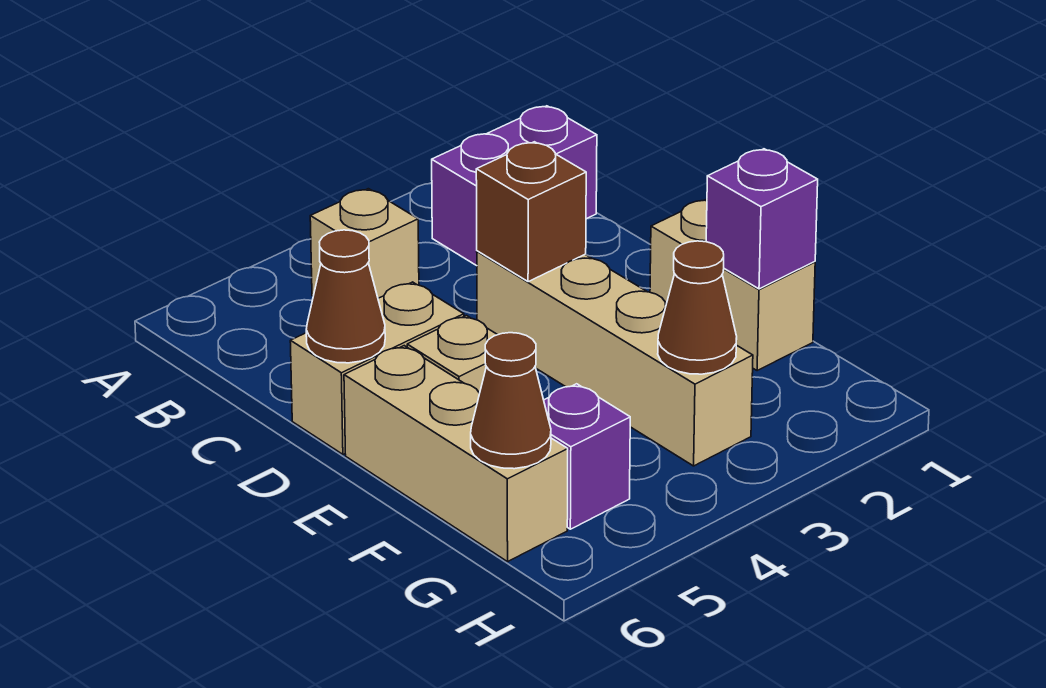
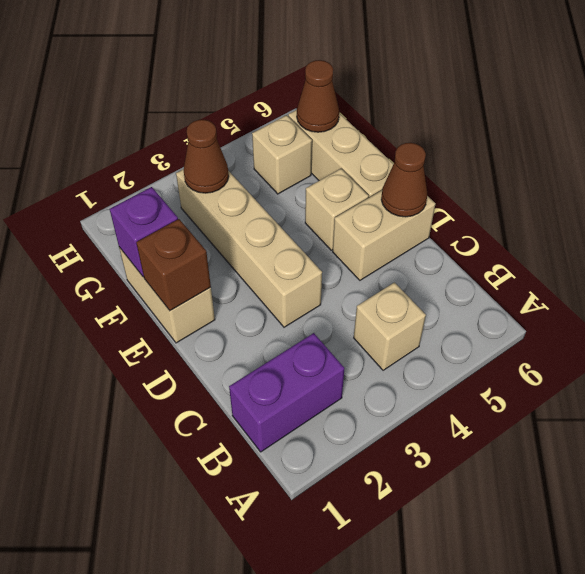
brown brick D3 level 2 -> brown brick E1 level 2
purple brick G5 level 1 -> tan brick G5 level 1

